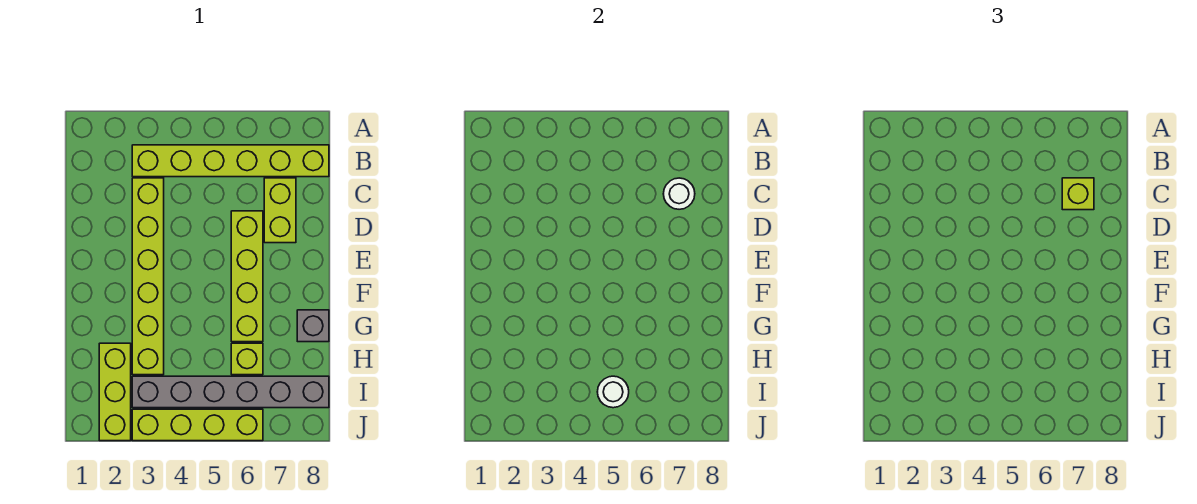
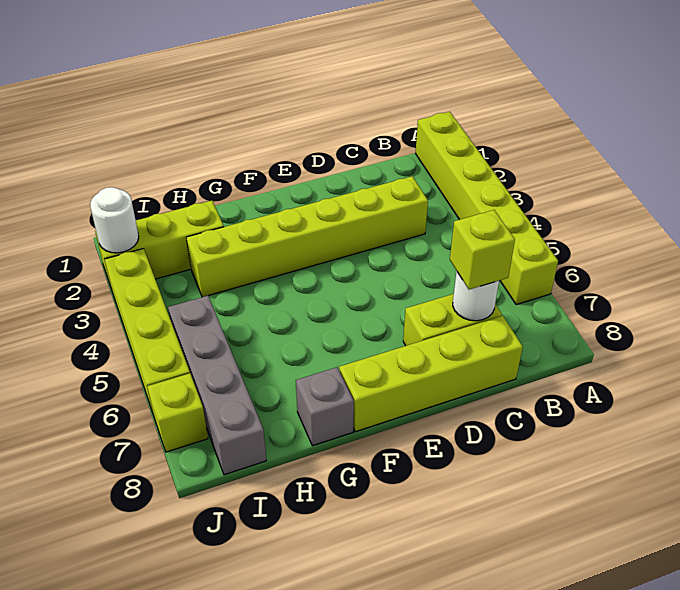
lime brick B3:B8 level 1 -> lime brick A1:A6 level 1
lime brick D6:G6 level 1 -> lime brick C8:F8 level 1
lime brick H6 level 1 -> lime brick J7 level 1
grey brick I3:I8 level 1 -> grey brick I5:I8 level 1
white round brick I5 level 2 -> white round brick J2 level 2

